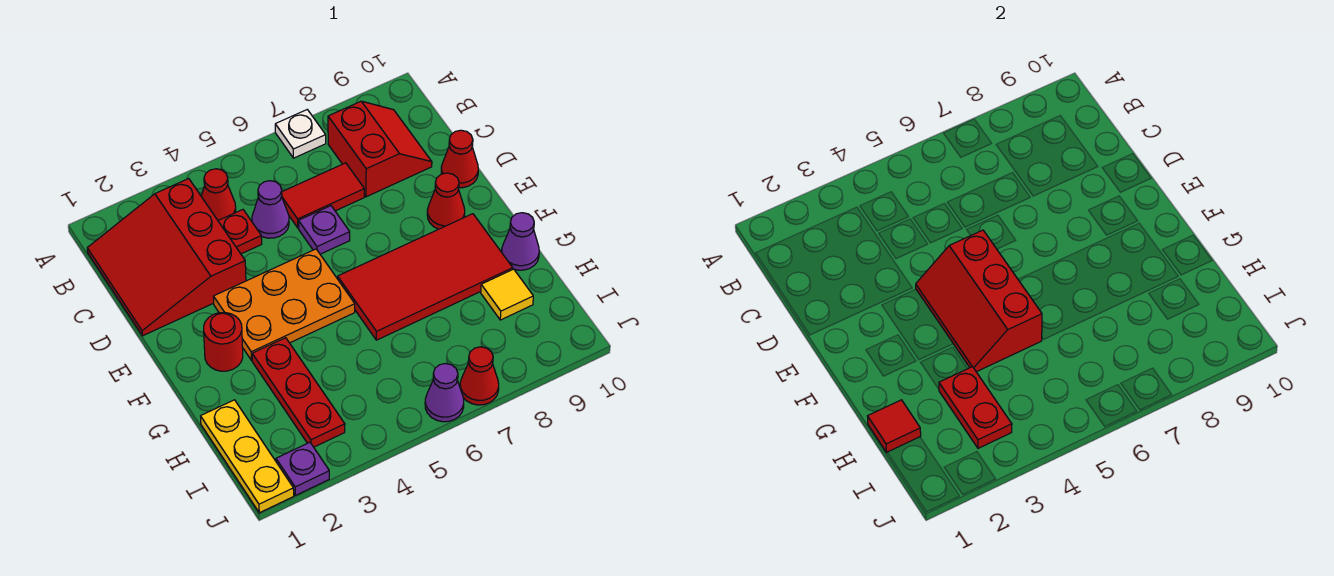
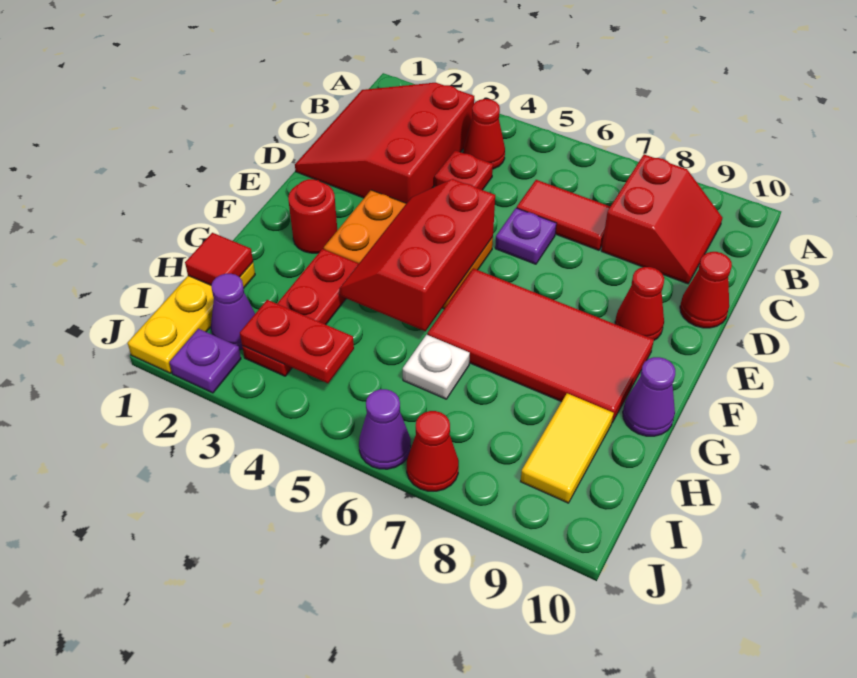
white plate A7 level 1 -> white plate H6 level 1
purple cone C5 level 1 -> purple cone I2 level 1
red plate H3:I3 level 2 -> red plate I3:I4 level 2
yellow tile H9 level 1 -> yellow tile H9:I9 level 1

